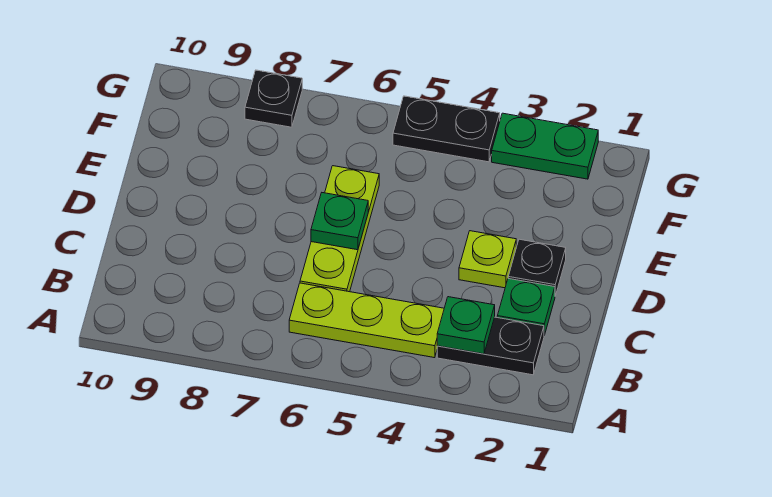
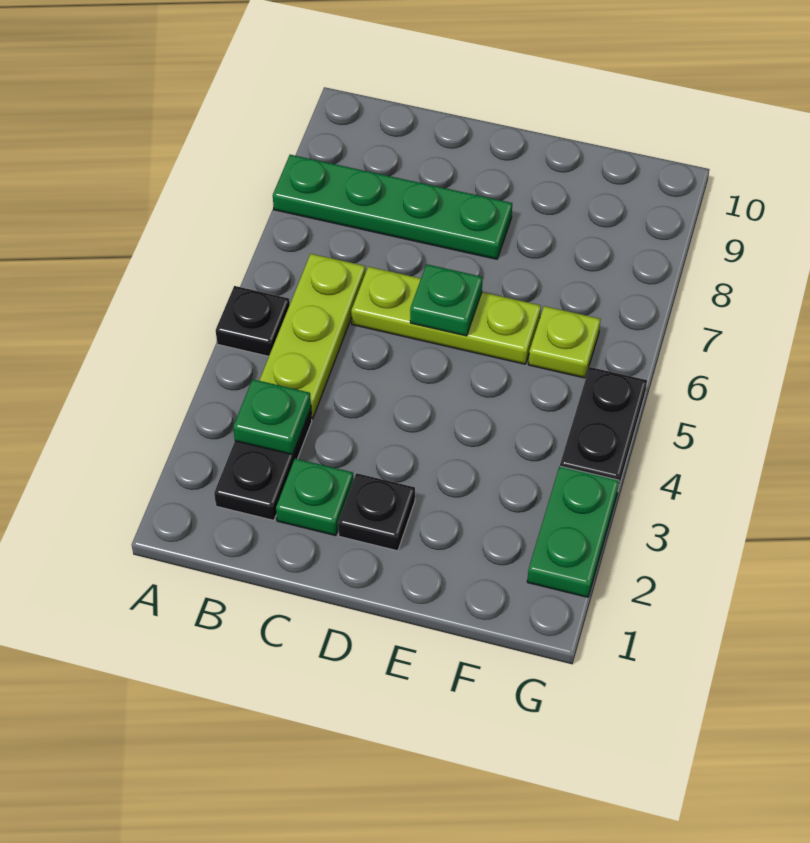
none -> green plate A8:D8 level 1
lime plate D3 level 1 -> lime plate F6 level 1
black plate G8 level 1 -> black plate A5 level 1

